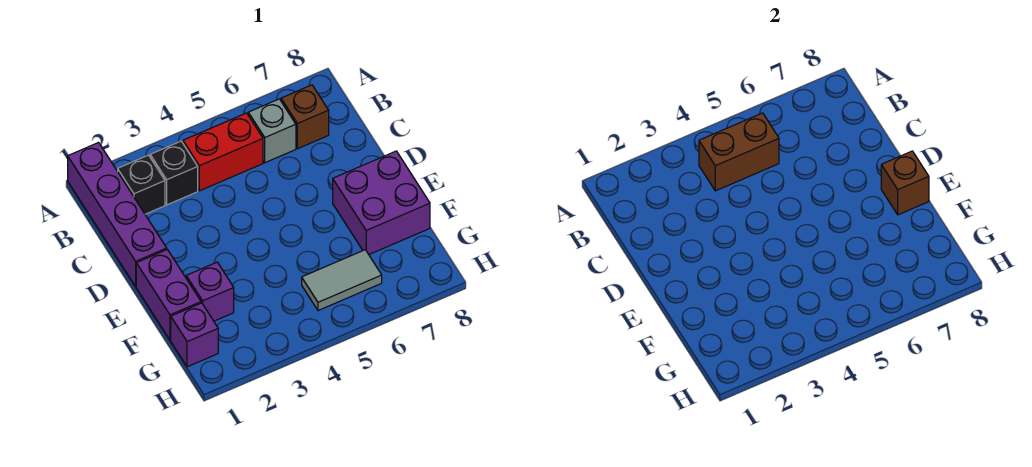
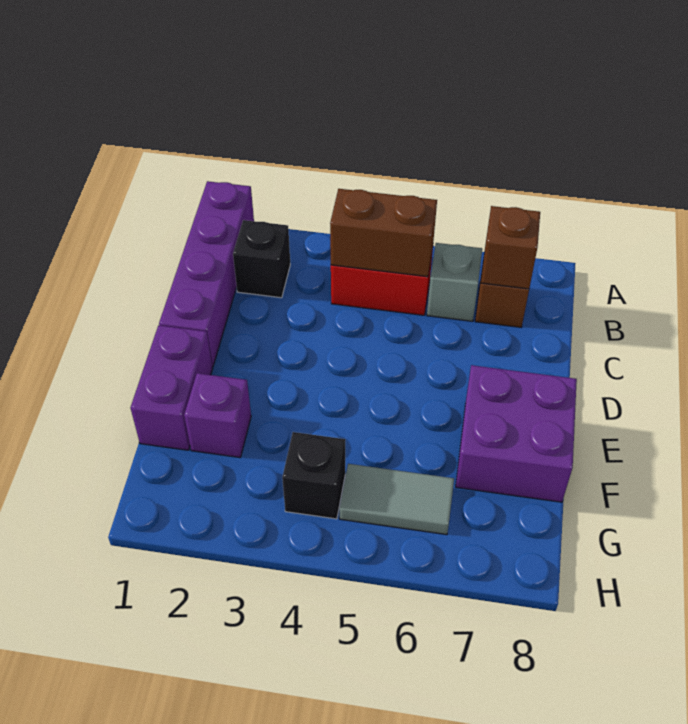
black brick B3 level 1 -> black brick G4 level 1
brown brick E8 level 2 -> brown brick B7 level 2
purple brick G1 level 1 -> none

